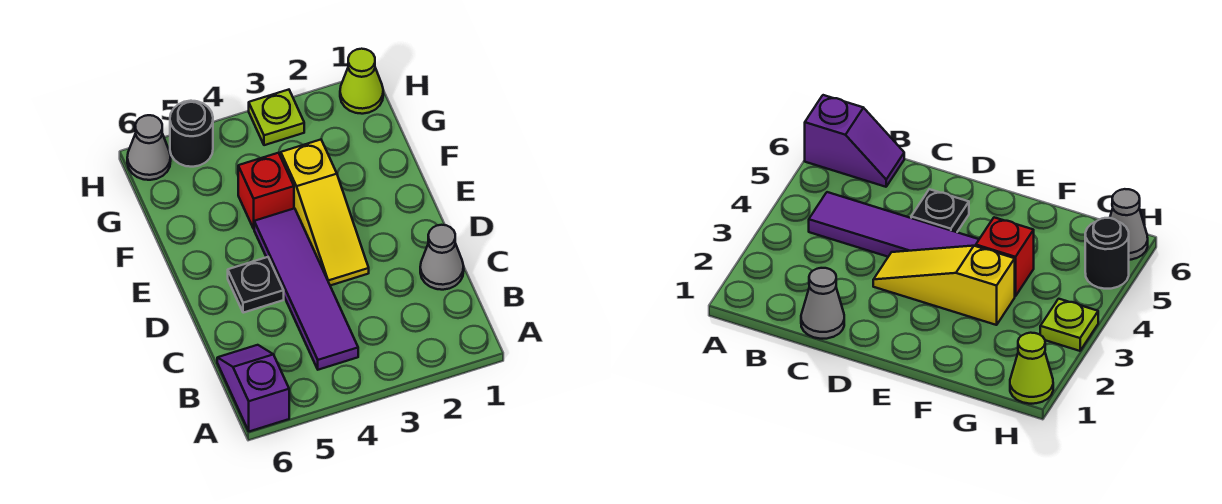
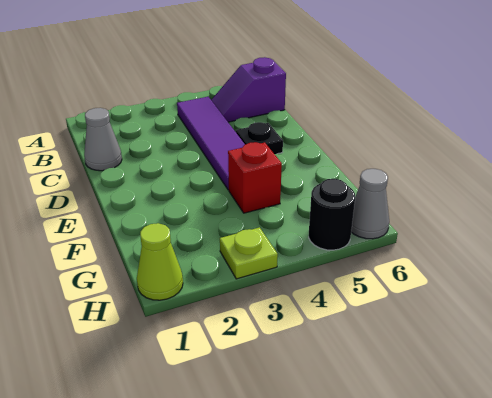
purple slope A6:B6 level 1 top A -> purple slope B5:B6 level 1 top 6
yellow slope D3:F3 level 1 top F -> none

